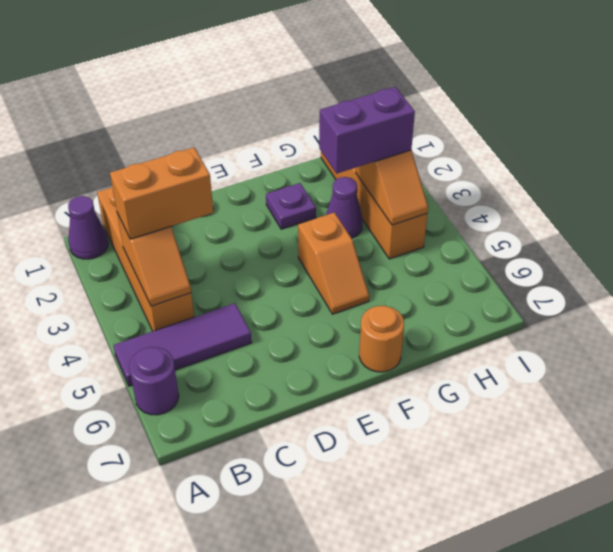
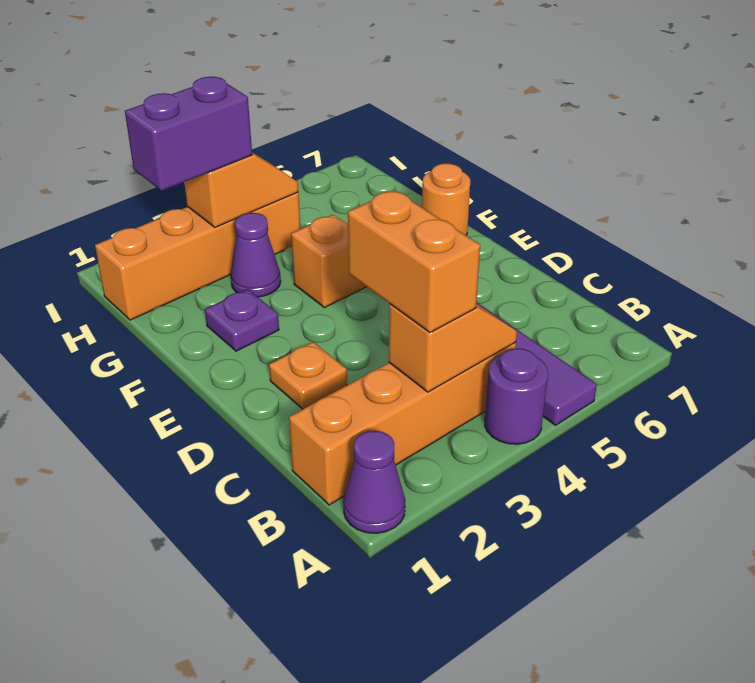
purple round brick A6 level 1 -> purple round brick A4 level 1
none -> orange plate D2 level 1
purple brick G3:H3 level 3 -> purple brick H2:H3 level 3

